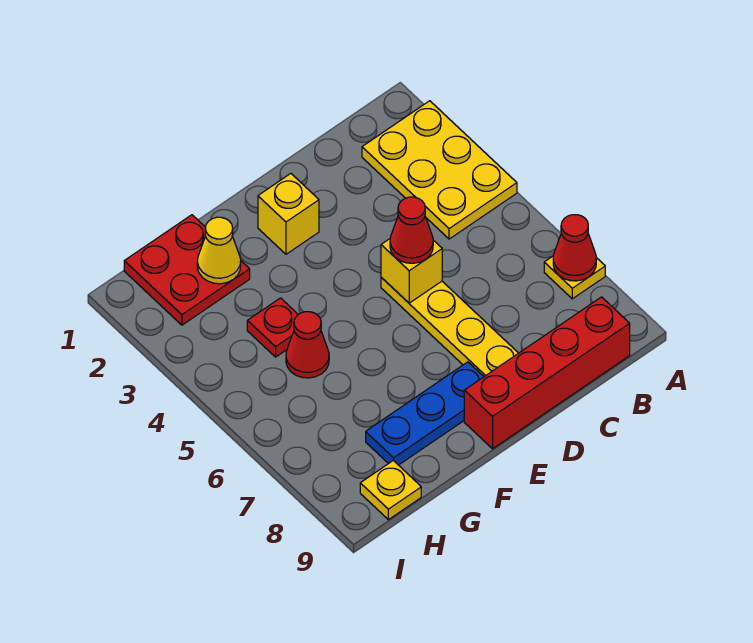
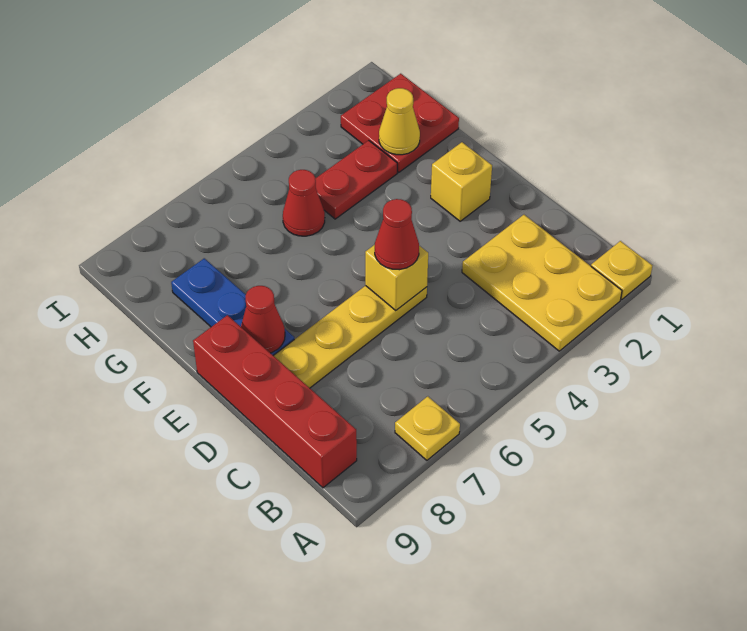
yellow plate A2:B4 level 1 -> yellow plate A2:C3 level 1
red cone A7 level 2 -> red cone E8 level 2
red plate G4 level 1 -> red plate G3:G4 level 1
yellow plate H9 level 1 -> yellow plate A1 level 1

